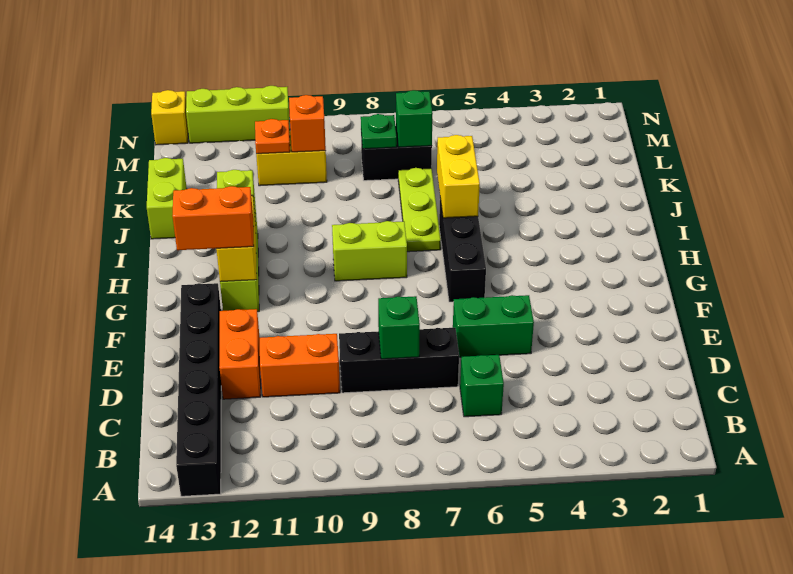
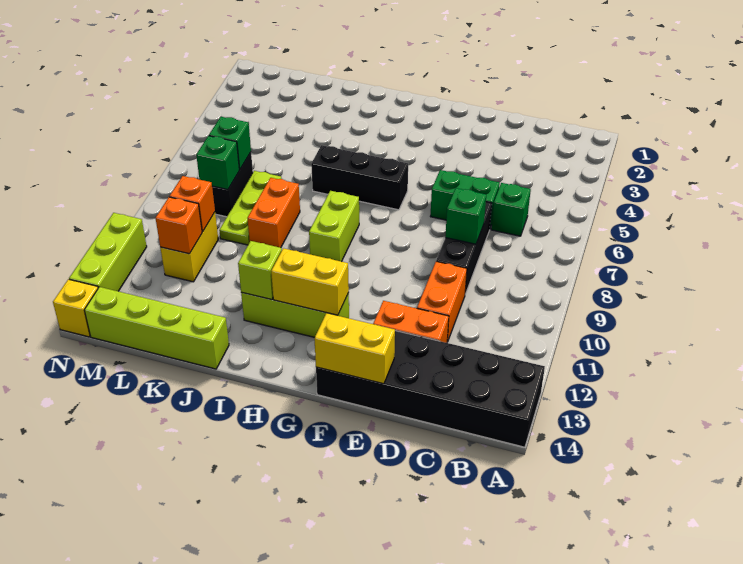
black brick A13:F13 level 1 -> black brick A13:F14 level 1
green brick E5:E6 level 1 -> green brick D6:E6 level 1
orange brick G12:G13 level 3 -> orange brick J8:J9 level 1
yellow brick I6:J6 level 2 -> yellow brick E14:F14 level 2
lime plate I7:K7 level 1 -> lime plate K7:K9 level 1
lime brick J14:K14 level 1 -> lime brick J14:M14 level 1
green plate L8 level 2 -> green brick L8 level 2
orange plate L11 level 2 -> orange brick L11 level 2

